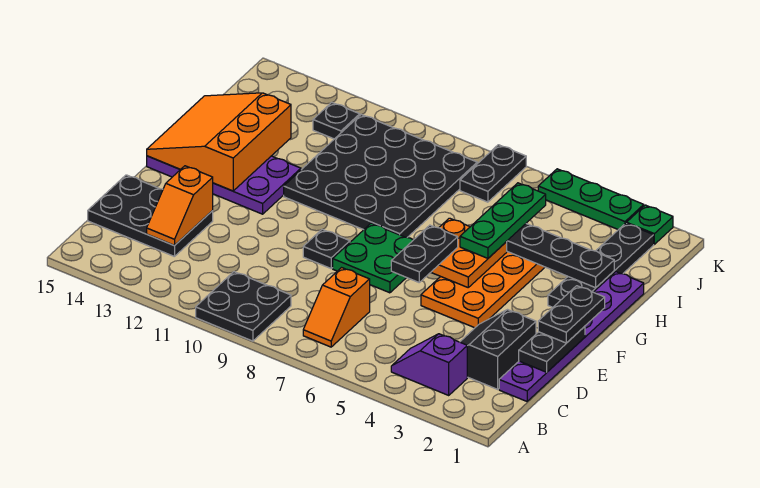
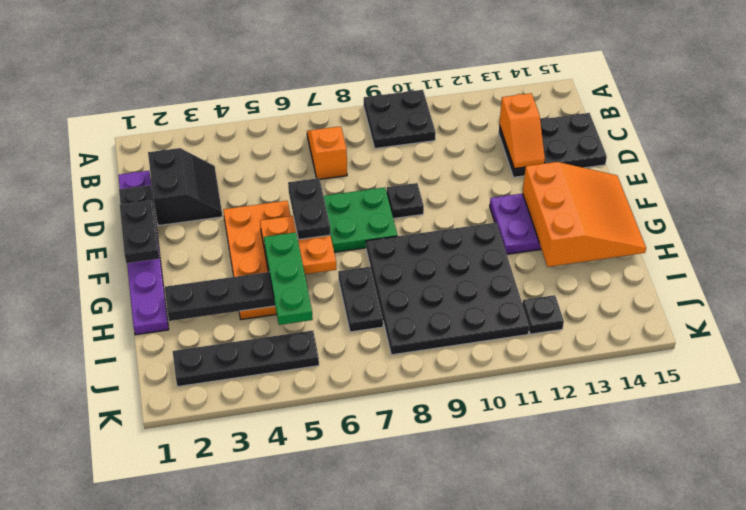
purple slope B3:B4 level 1 top 3 -> none
orange slope C13:D13 level 2 top D -> orange slope C13:D13 level 2 top C
black plate G2:J2 level 1 -> black plate J2:J5 level 1
black plate J7:K7 level 1 -> black plate H7:I7 level 1
green plate K2 level 1 -> none
green plate K3:K5 level 1 -> none

